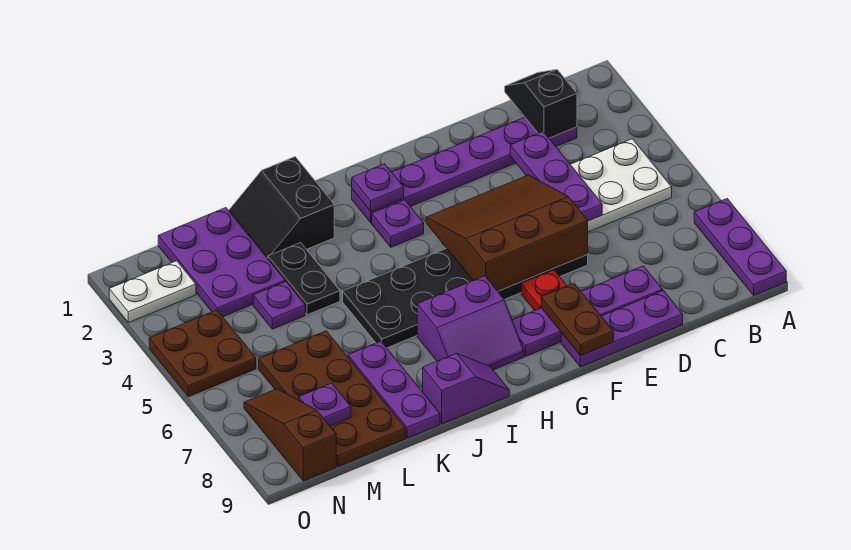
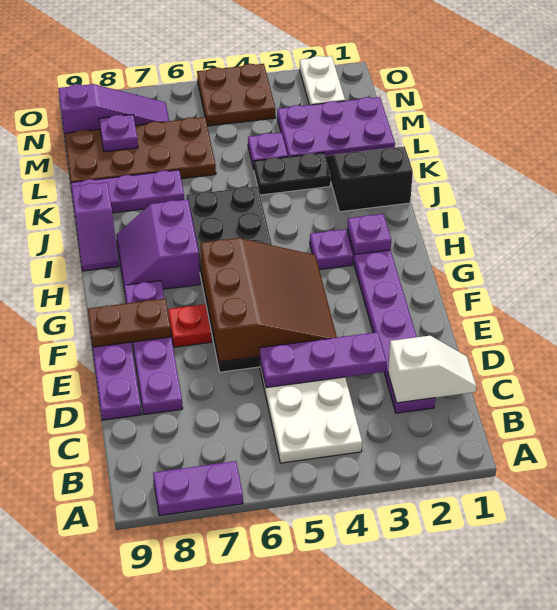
purple plate A7:A9 level 1 -> purple plate A7:A8 level 1
black slope C1:C2 level 2 top 2 -> white slope C1:C2 level 2 top 2
brown slope N7:N9 level 1 top 9 -> purple slope N7:N9 level 1 top 9

